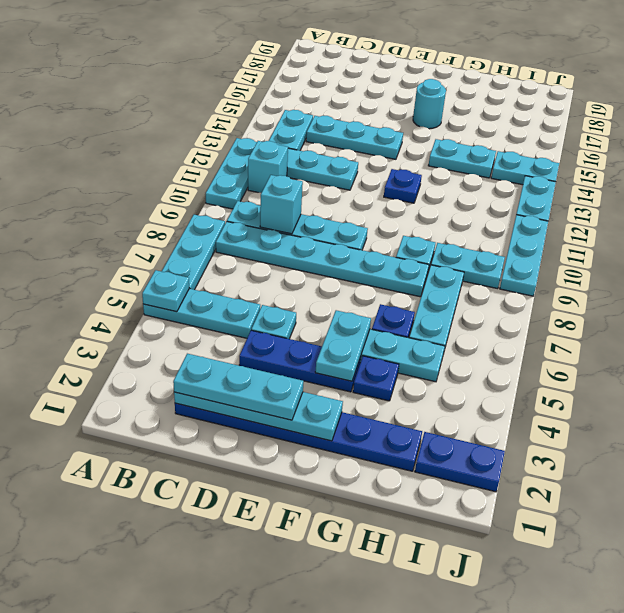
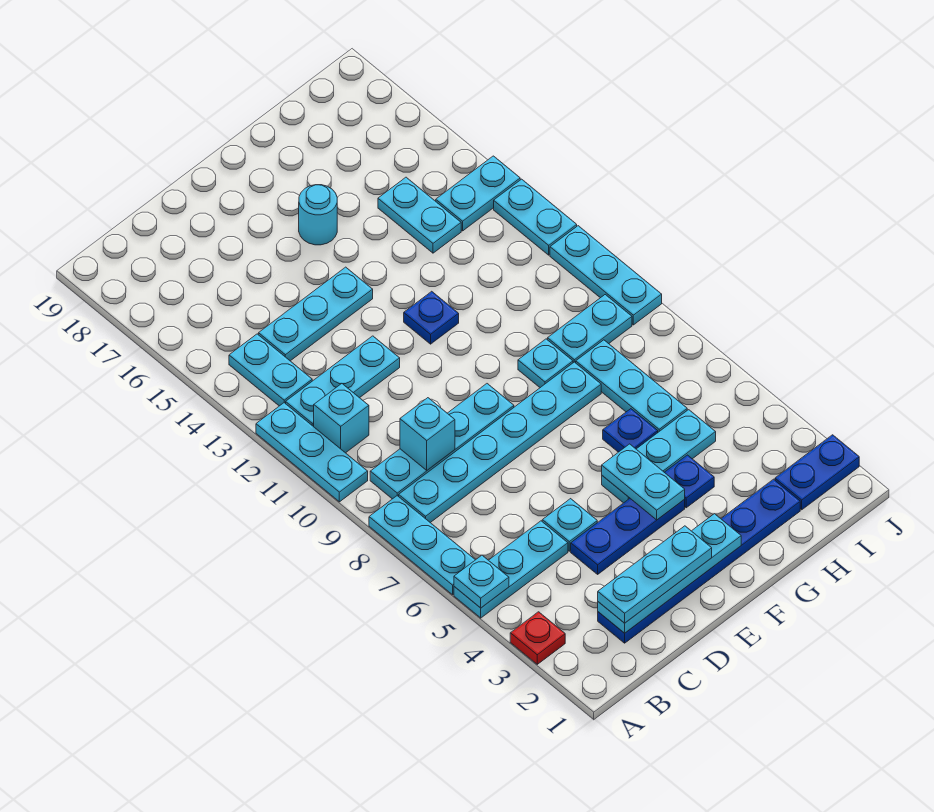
none -> red plate A3 level 1
cyan plate G14:H14 level 1 -> cyan plate H14:H15 level 1

